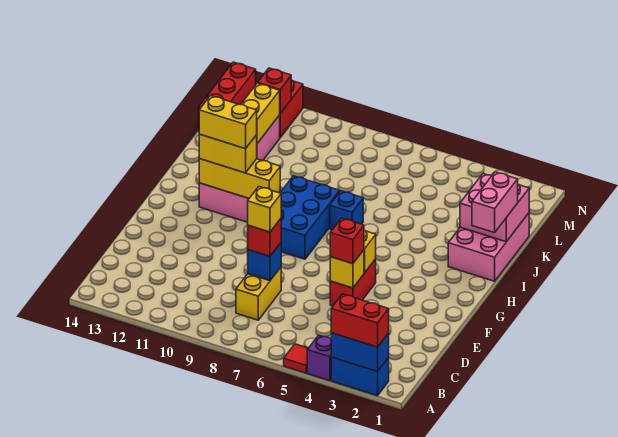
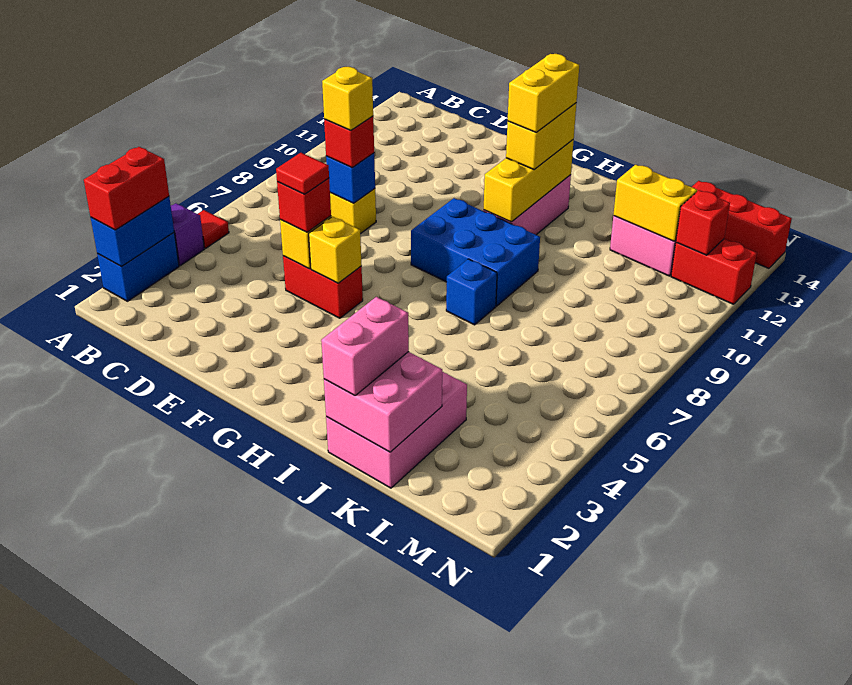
none -> red tile E5 level 4
pink brick I1:K2 level 1 -> pink brick J1:K3 level 1
pink brick I1:J1 level 3 -> pink brick J1:J2 level 3

